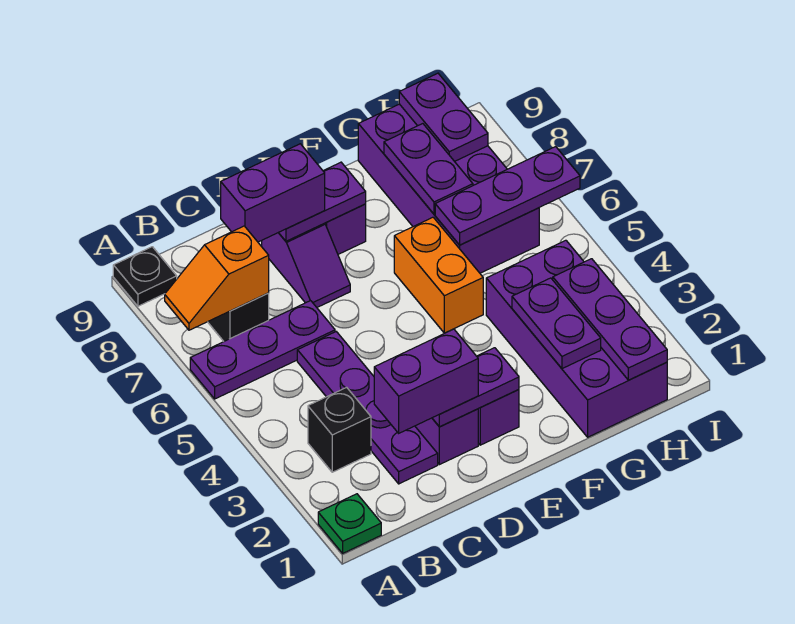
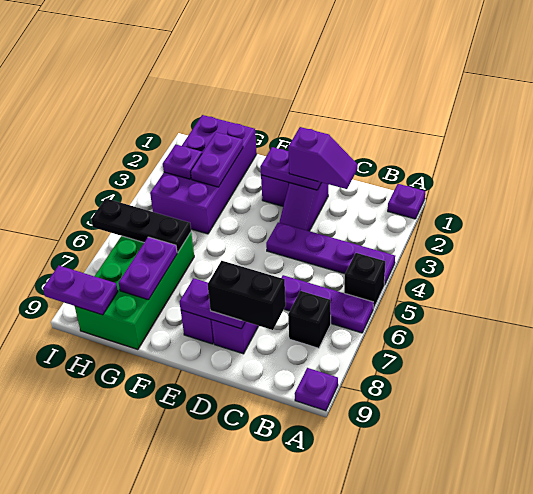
green plate A1 level 1 -> purple plate A1 level 1
orange slope A7:B7 level 2 top B -> none
black plate A9 level 1 -> purple plate A9 level 1
black brick B3 level 1 -> black brick A5 level 1
purple plate C2:C5 level 1 -> purple plate A4:D4 level 1
purple brick C2:D2 level 3 -> purple slope C2:D2 level 3 top D
purple brick C8:D8 level 3 -> black brick C8:D8 level 3
orange brick F5:F6 level 1 -> none
purple brick G6:H9 level 1 -> green brick G6:H9 level 1
purple plate G6:I6 level 2 -> black plate G6:I6 level 2
purple plate H1:H3 level 2 -> purple plate H3 level 2
purple plate H8:H9 level 2 -> purple plate H9:I9 level 2

